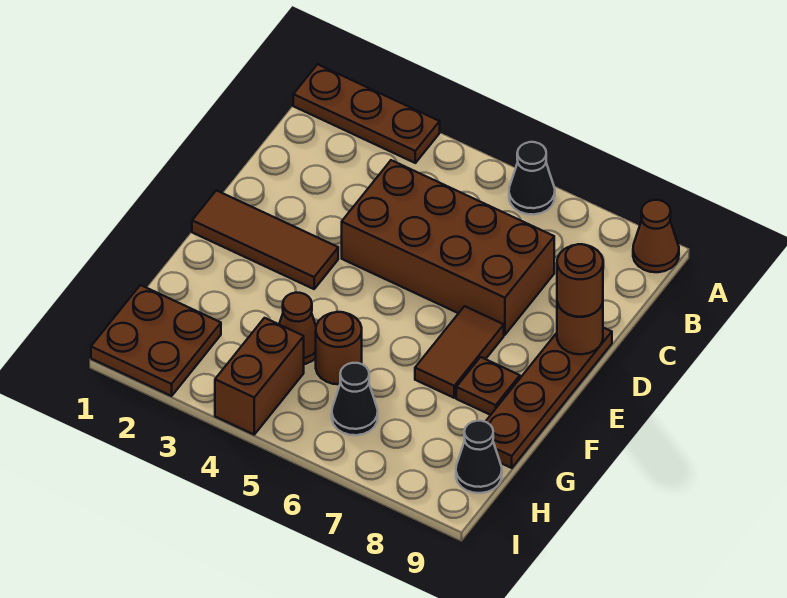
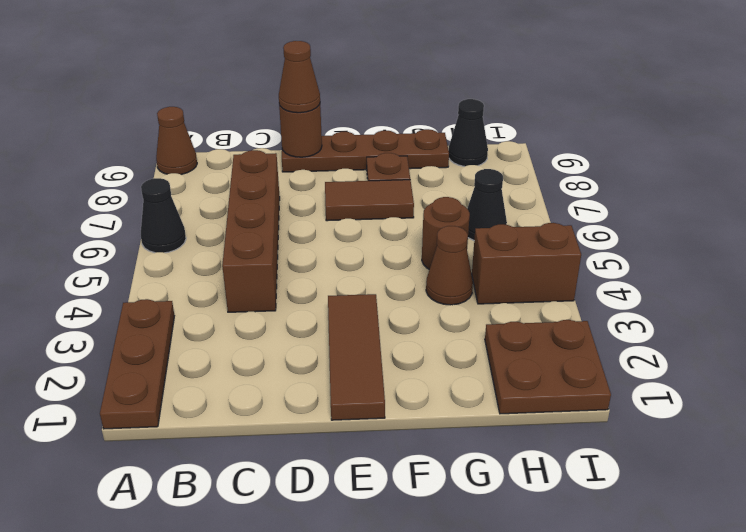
brown brick C4:D7 level 1 -> brown brick C4:C7 level 1
brown round brick D9 level 3 -> brown cone D9 level 3

